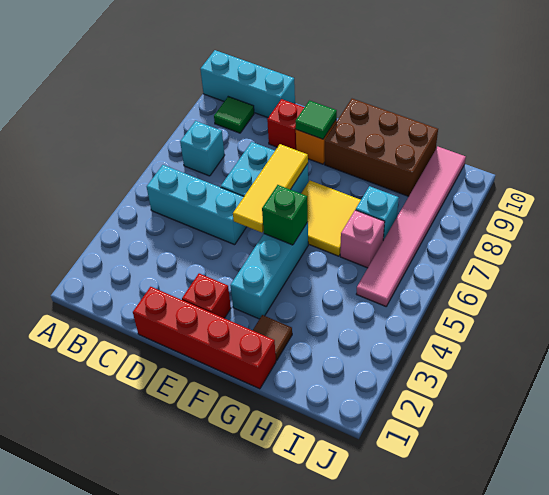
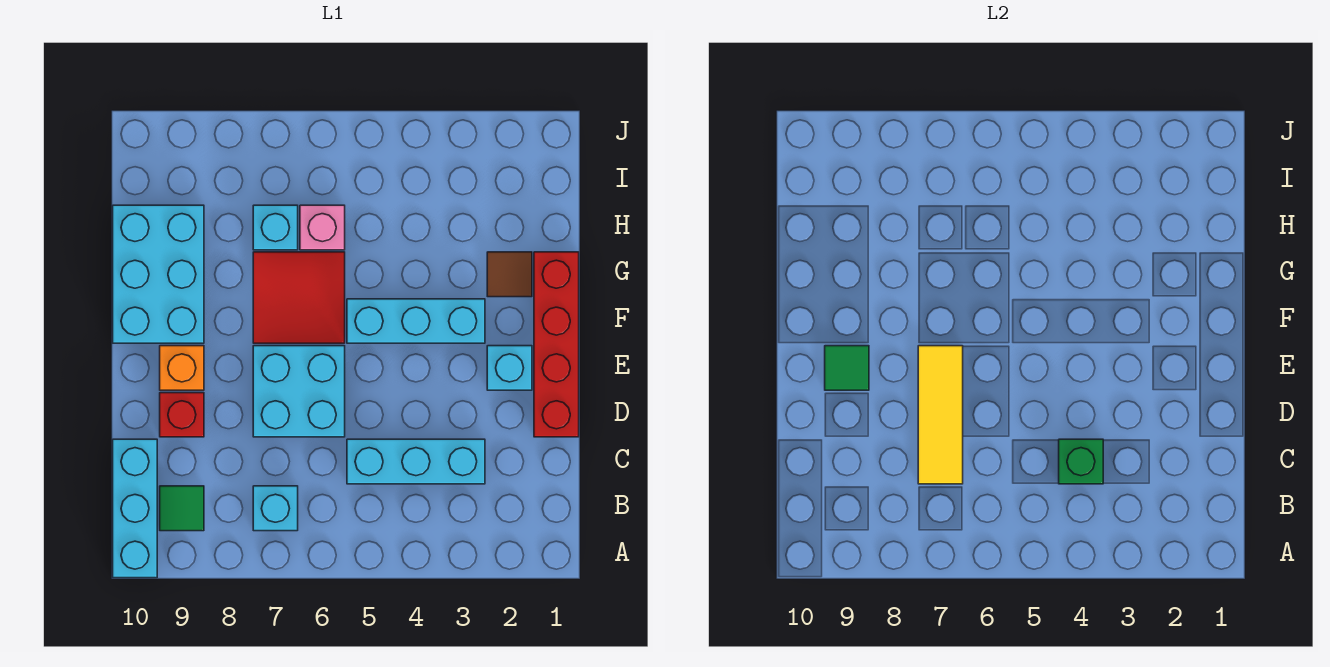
cyan brick B5:D5 level 1 -> cyan brick C3:C5 level 1
red brick E2 level 1 -> cyan brick E2 level 1
yellow tile E5:E7 level 2 -> yellow tile C7:E7 level 2
green brick F5 level 2 -> green brick C4 level 2
yellow tile F6:G7 level 1 -> red tile F6:G7 level 1
brown brick F9:H10 level 1 -> cyan brick F9:H10 level 1
pink tile I5:I10 level 1 -> none

